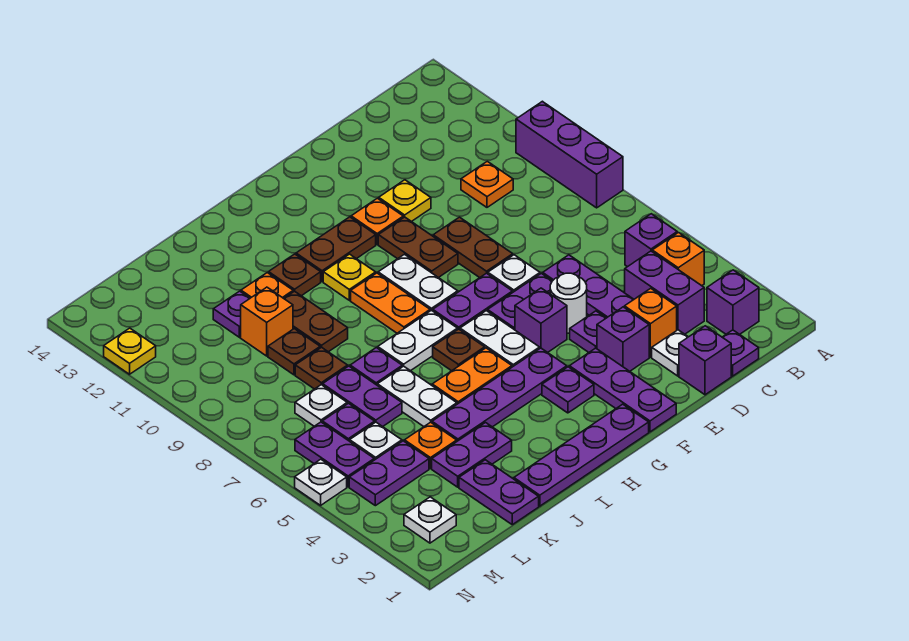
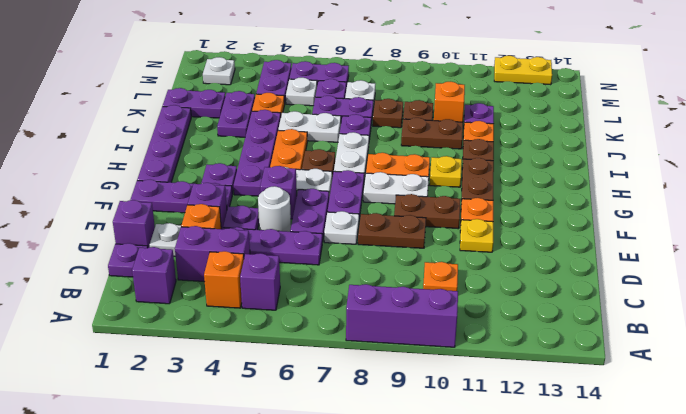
white plate N5 level 1 -> none
yellow plate N12 level 1 -> yellow plate N12:N13 level 1

